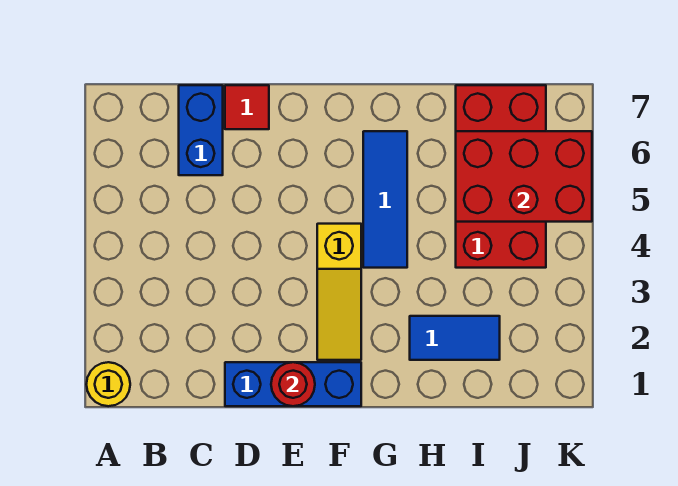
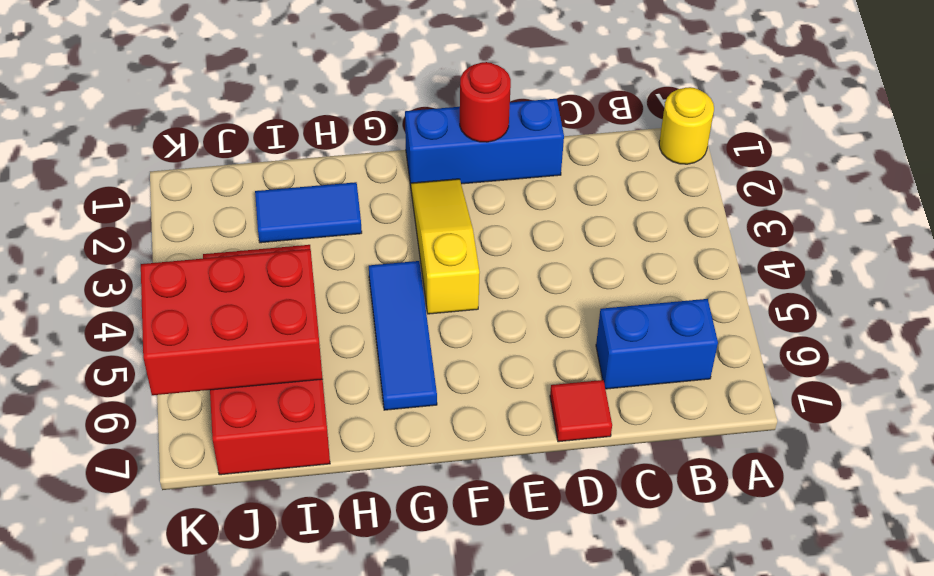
blue brick C6:C7 level 1 -> blue brick B6:C6 level 1

